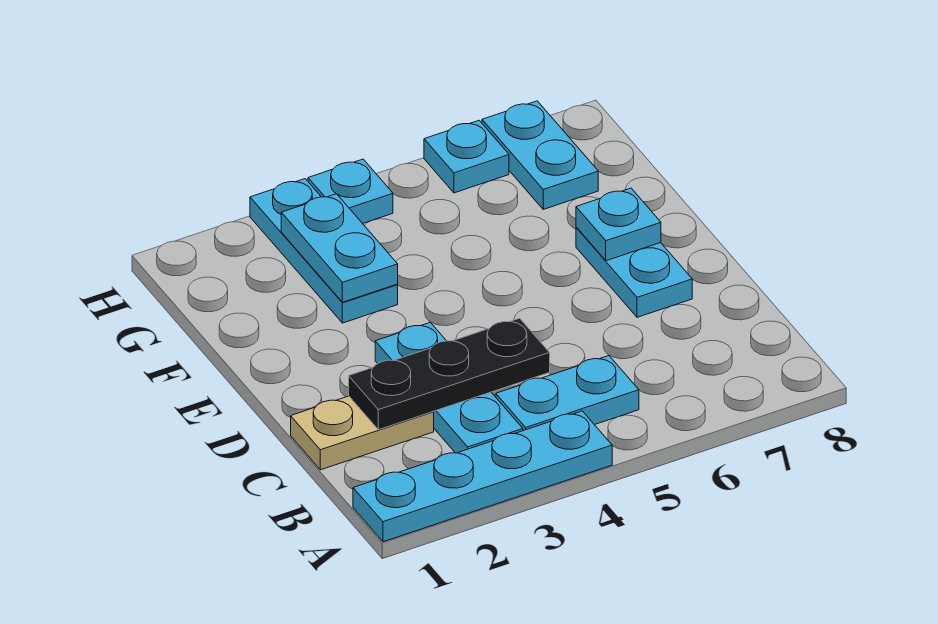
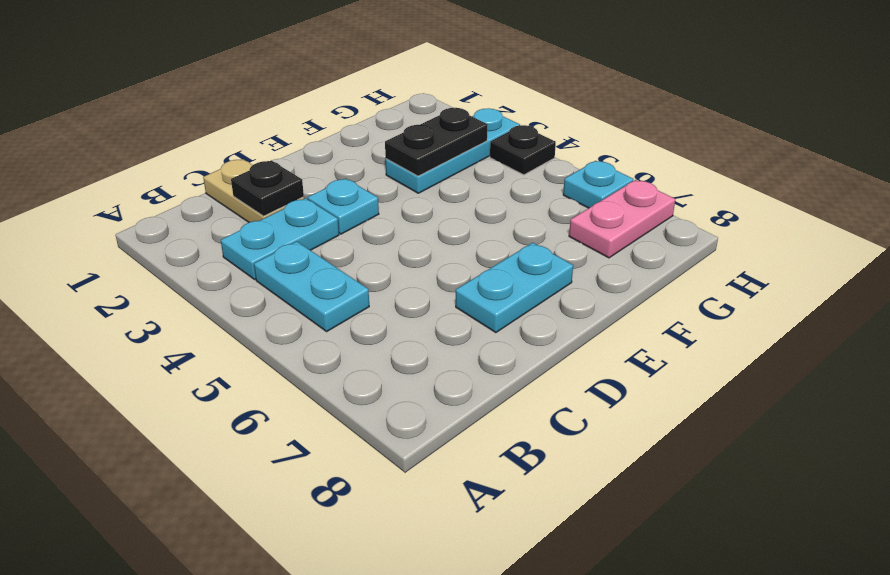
cyan plate A1:A4 level 1 -> none
black plate C2:C4 level 2 -> black plate C2 level 2
cyan plate E7 level 2 -> none
cyan plate F3:G3 level 2 -> black plate F3:G3 level 2
cyan plate G7:H7 level 1 -> pink plate G7:H7 level 1
cyan plate H4 level 1 -> black plate H4 level 1

